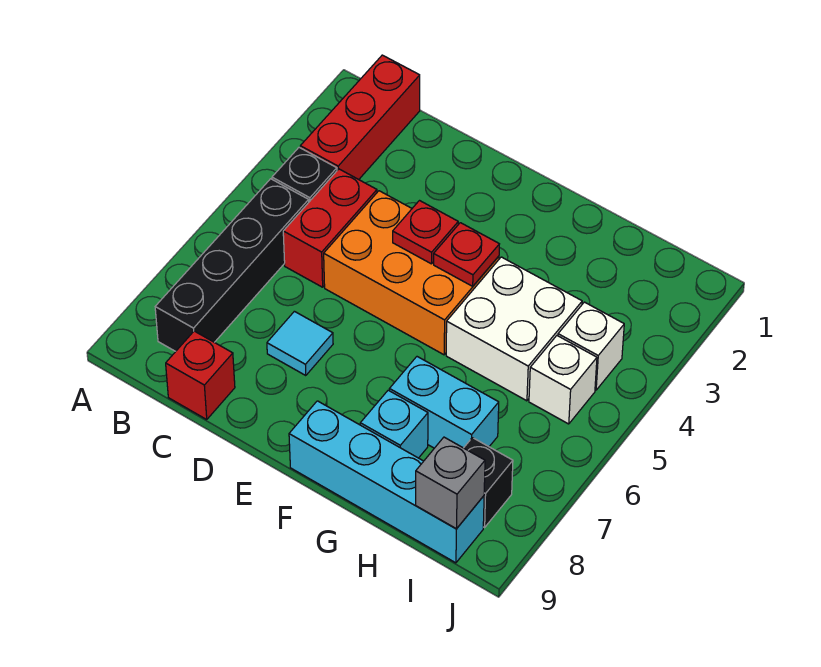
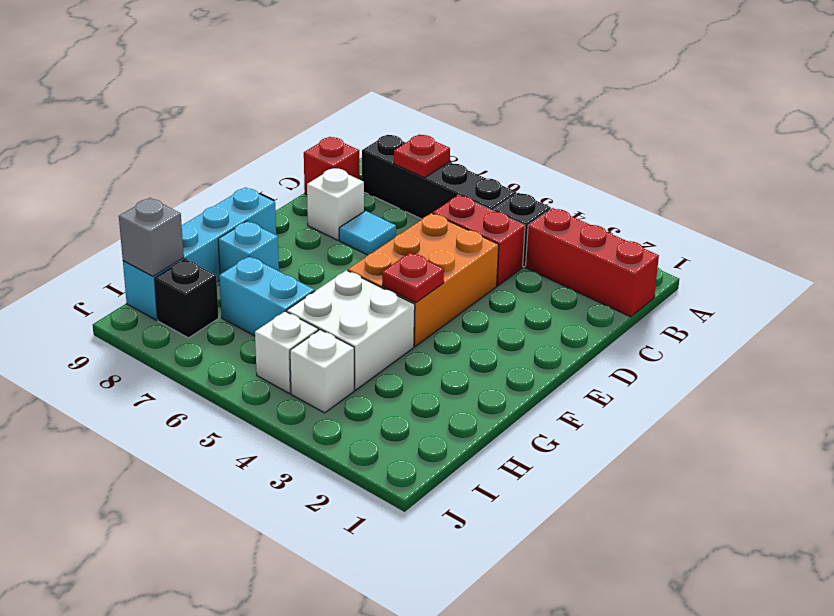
none -> white brick D8 level 1
red plate E4 level 2 -> red plate B7 level 2
cyan brick G7:H7 level 1 -> cyan brick H6:H7 level 1

